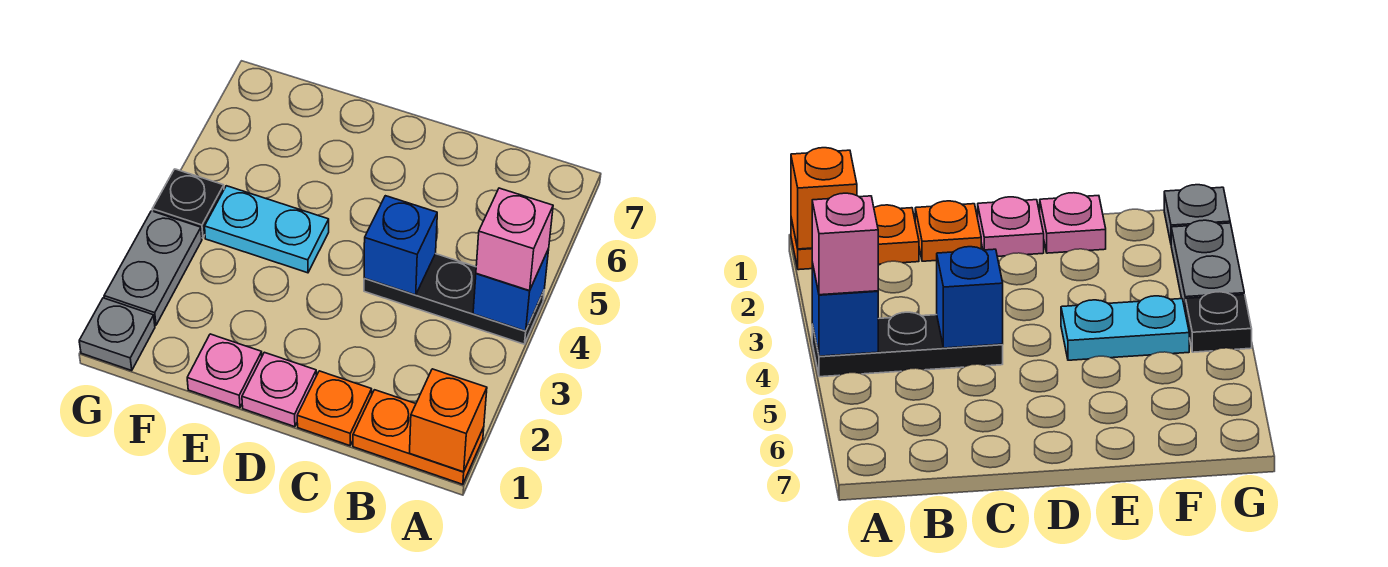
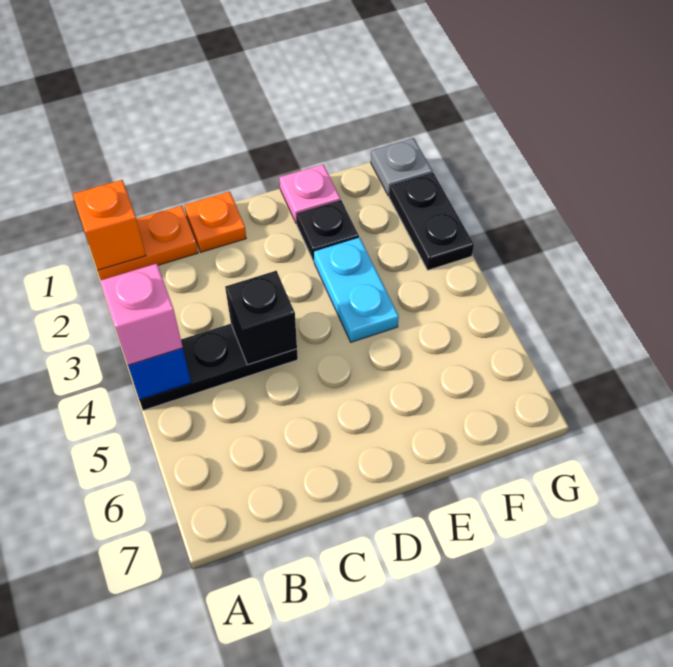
blue brick C4 level 2 -> black brick C4 level 2
pink plate D1 level 1 -> none
cyan plate E4:F4 level 1 -> cyan plate E3:E4 level 1
grey plate G2:G3 level 1 -> black plate G2:G3 level 1
black plate G4 level 1 -> black plate E2 level 1

